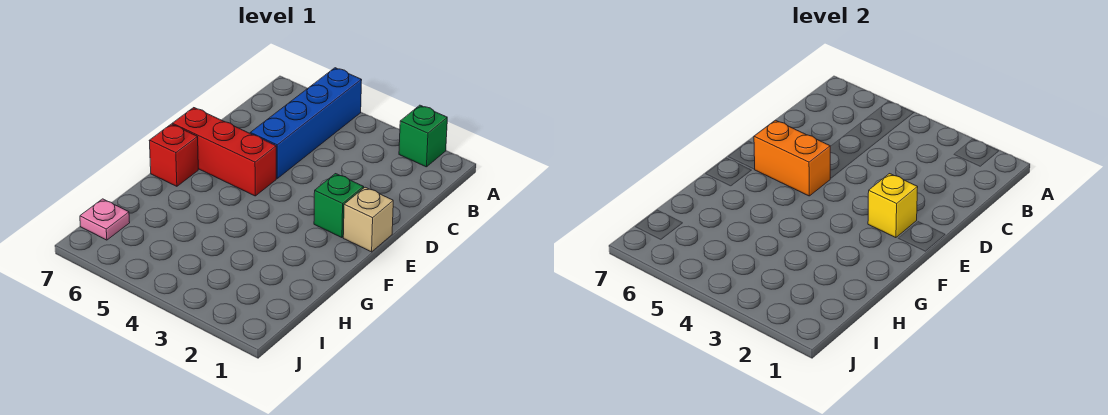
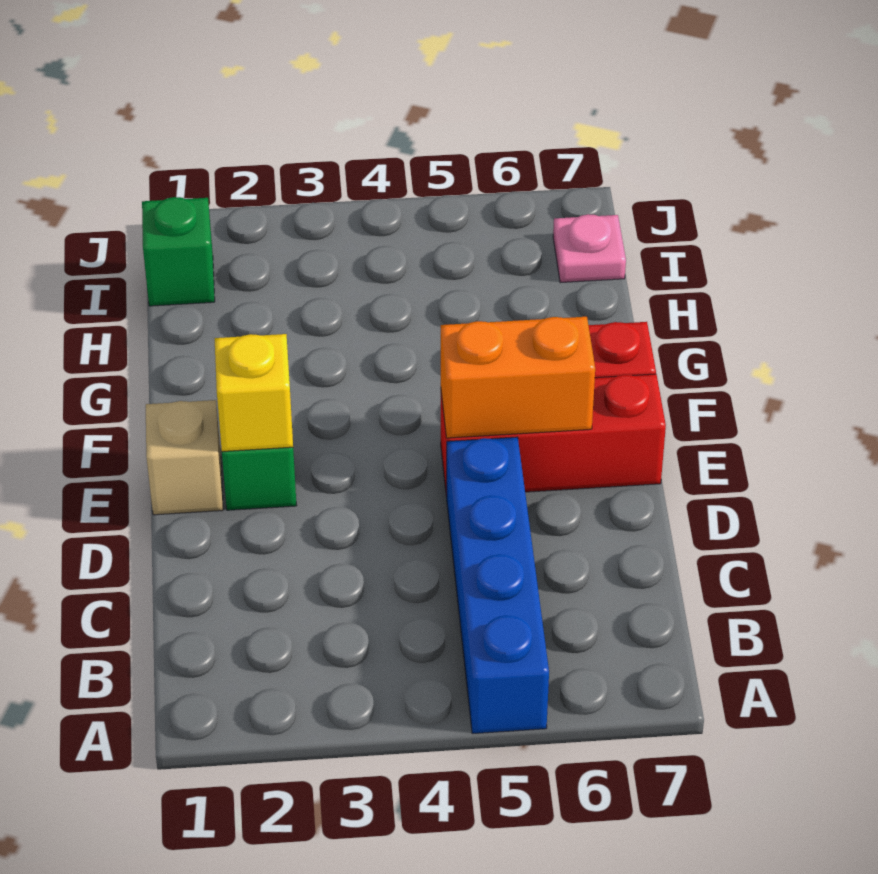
green brick A2 level 1 -> green brick I1 level 1

